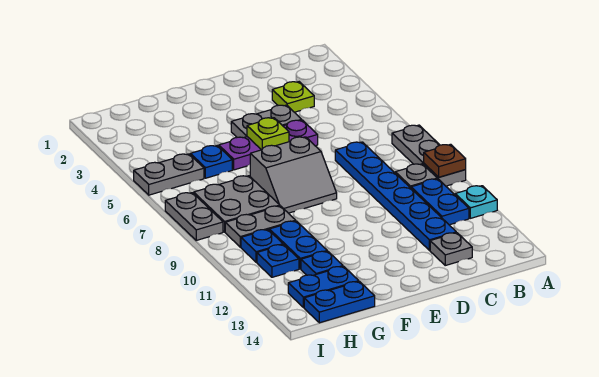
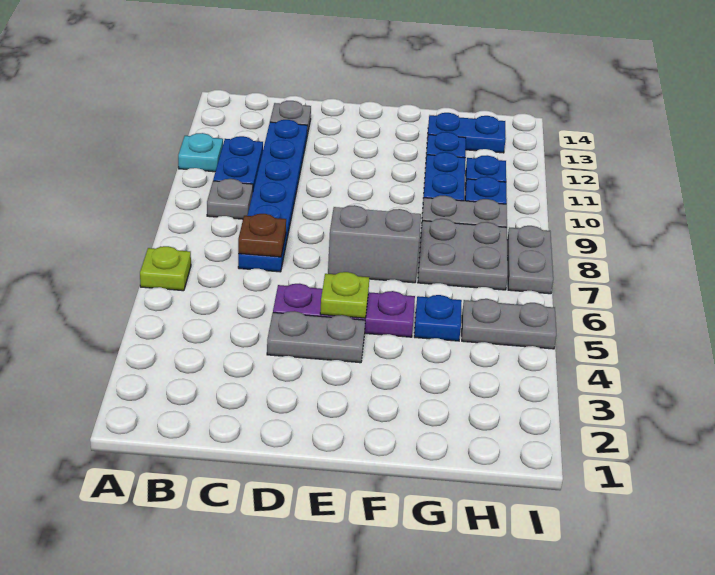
grey plate A7:A9 level 1 -> none
brown plate A9 level 2 -> brown plate C7 level 2
lime plate C3 level 1 -> lime plate A6 level 1
blue plate G14:H14 level 1 -> none

